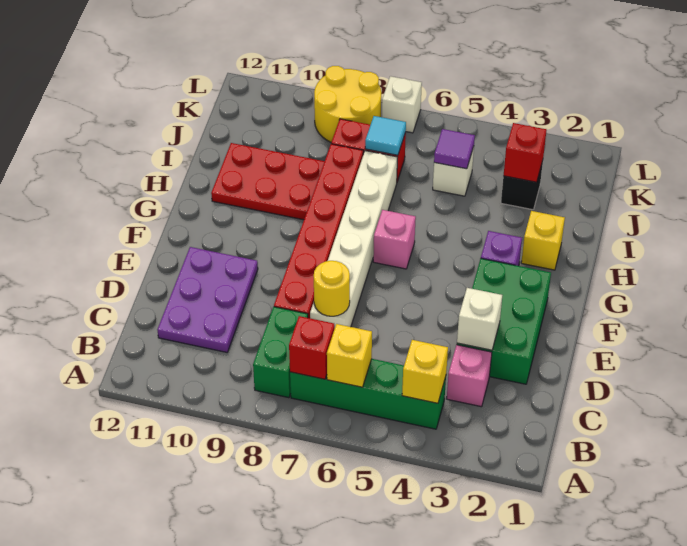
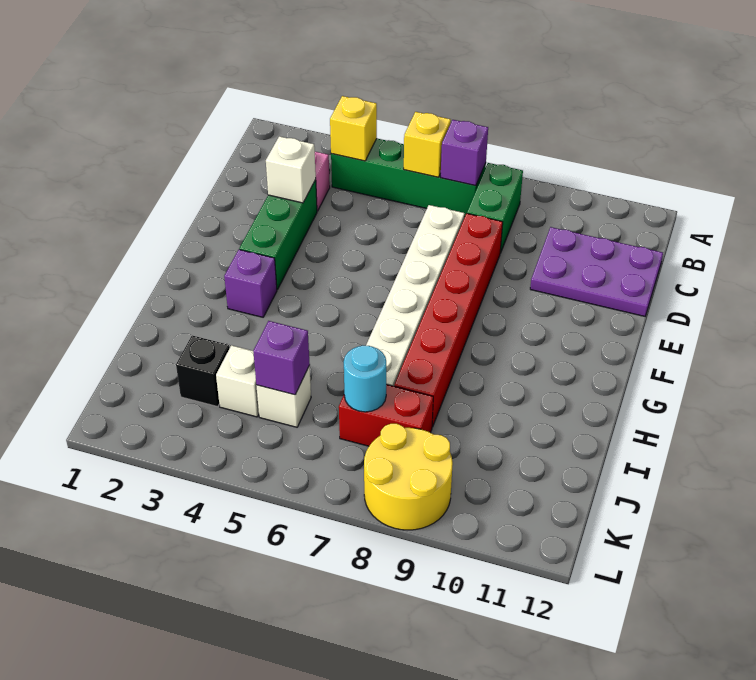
red brick B7 level 2 -> purple brick B7 level 2
purple plate C10:E11 level 1 -> purple plate C10:D12 level 1
green brick D2:F3 level 1 -> green brick D3:F3 level 1
yellow round brick D7 level 2 -> none
pink brick G6 level 1 -> none
yellow brick H2 level 1 -> none
red plate H9:I11 level 1 -> none
red brick J3 level 2 -> none
purple tile J5 level 2 -> purple brick J5 level 2
cyan tile J7 level 2 -> cyan round brick J7 level 2
white brick L7 level 1 -> white brick J4 level 1

